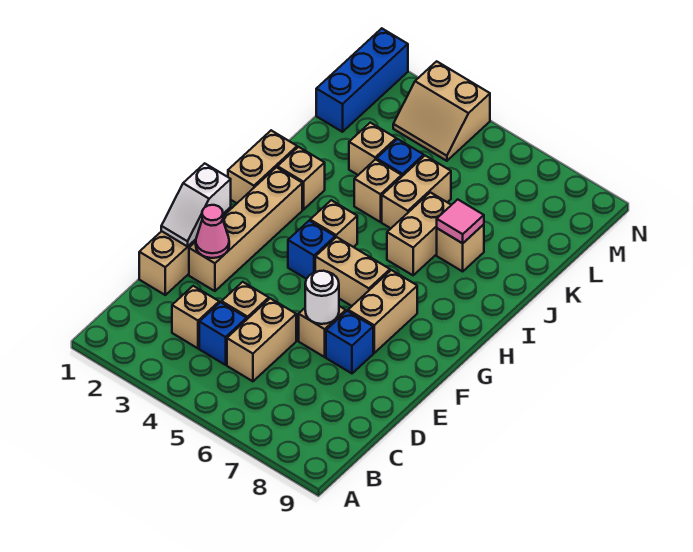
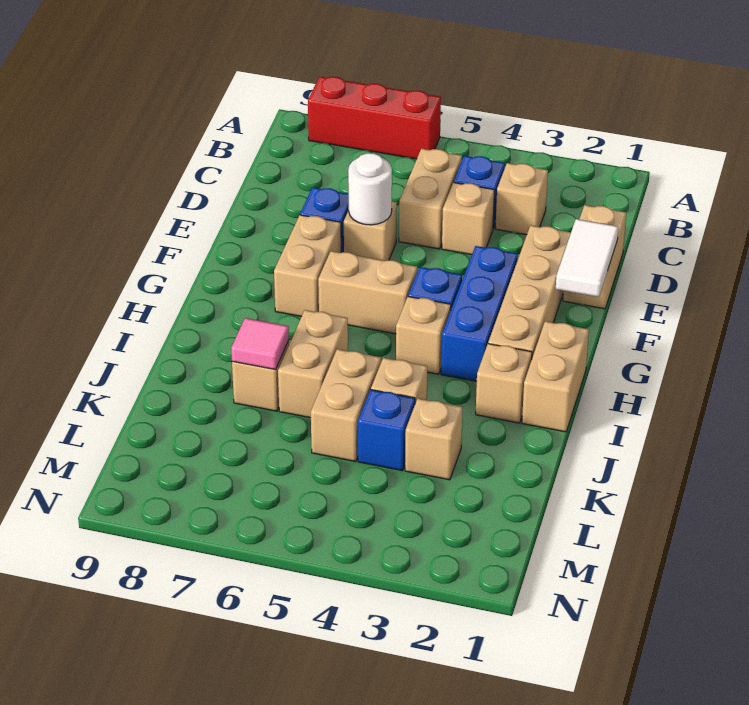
none -> red brick A6:A8 level 1
white slope E1:F1 level 2 top F -> white tile E1:F1 level 2
pink cone E2 level 2 -> none
blue brick L1:N1 level 1 -> blue brick F3:H3 level 1
tan slope M3:N4 level 1 top N -> none

